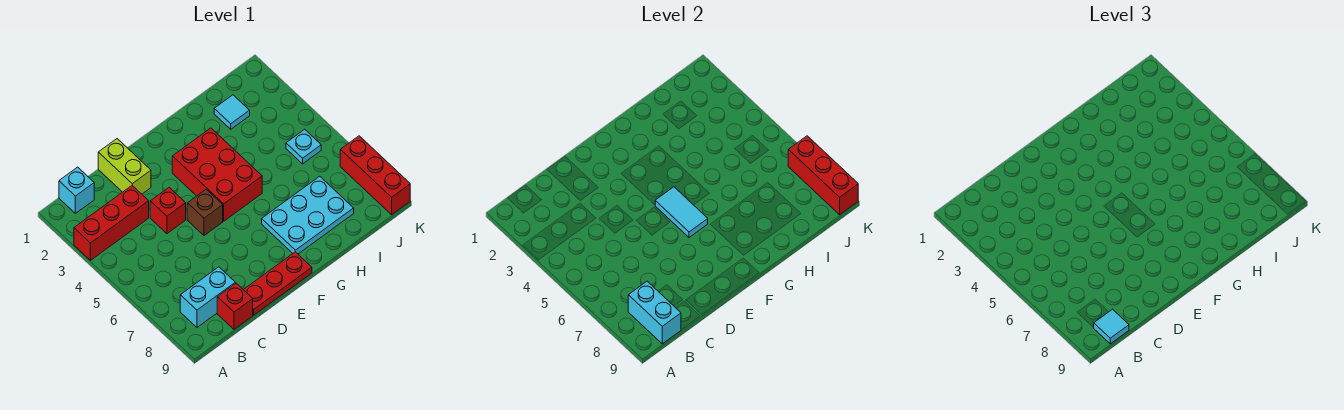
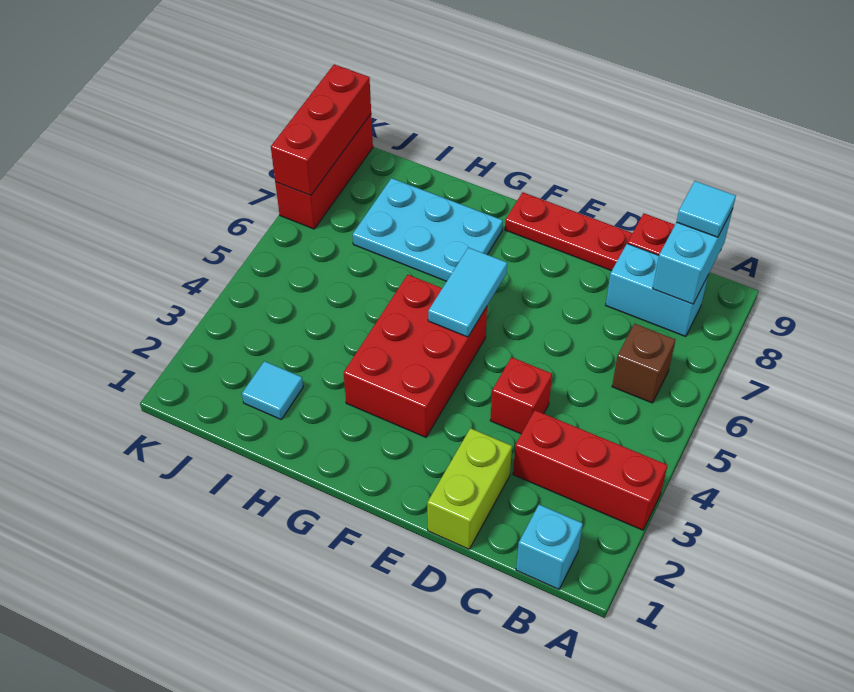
brown brick E5 level 1 -> brown brick B6 level 1
cyan plate J5 level 1 -> none

